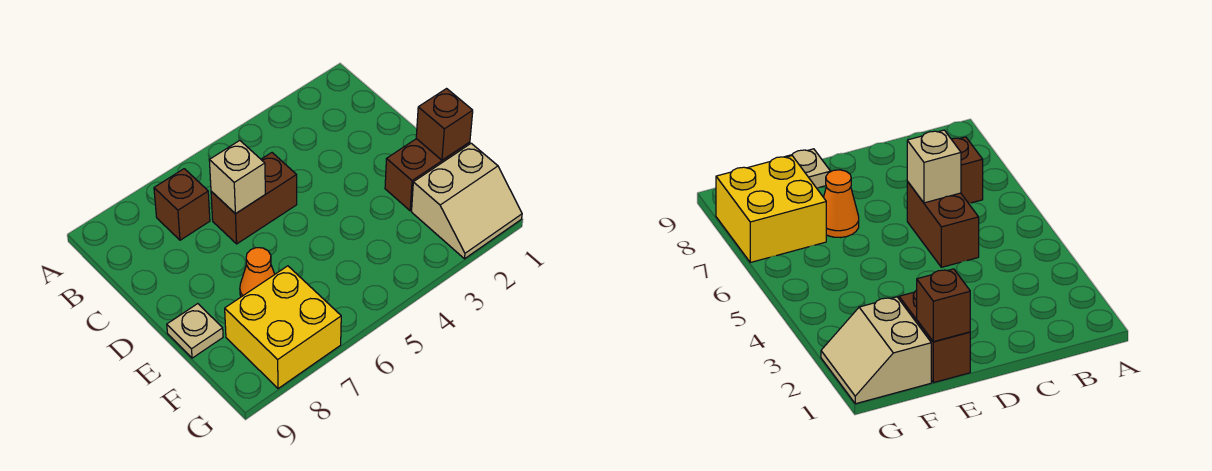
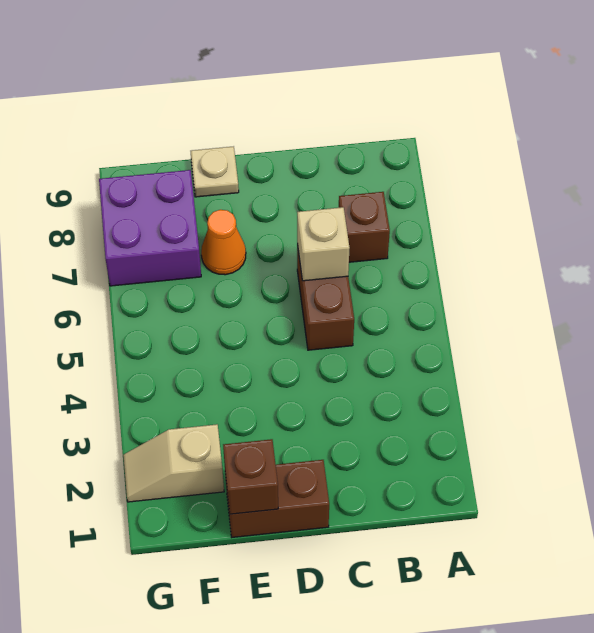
brown brick E1:E2 level 1 -> brown brick D1:E1 level 1
tan slope F1:G2 level 1 top F -> tan slope F2:G2 level 1 top F
yellow brick F7:G8 level 1 -> purple brick F7:G8 level 1

